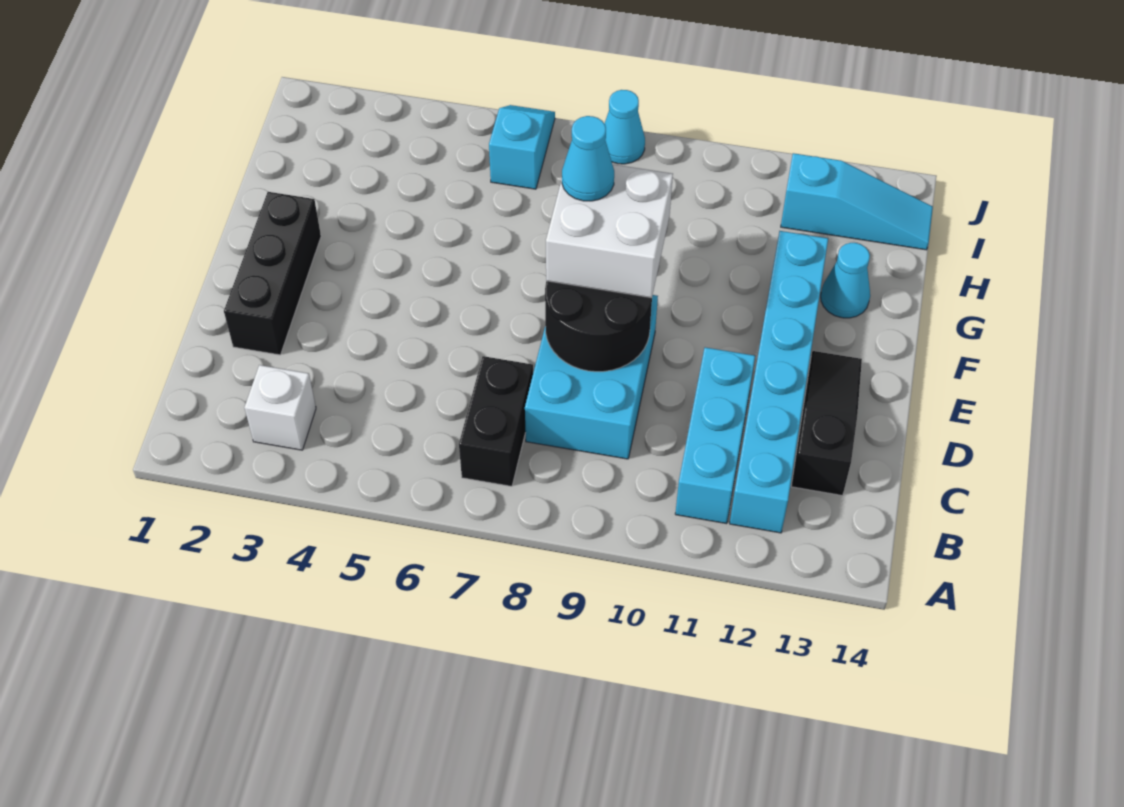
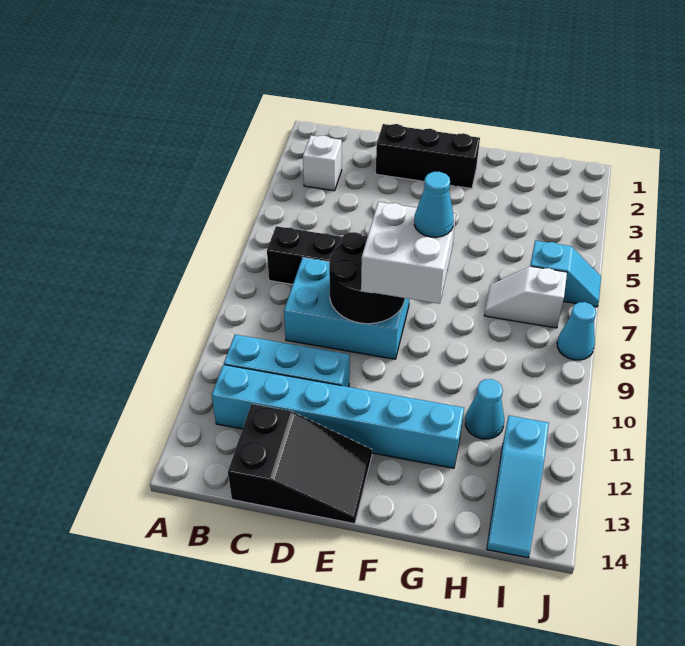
black slope C13:E13 level 1 top C -> black slope C13:E14 level 1 top C
cyan cone G13 level 1 -> cyan cone H11 level 1
none -> white slope H7:I7 level 1 top I

